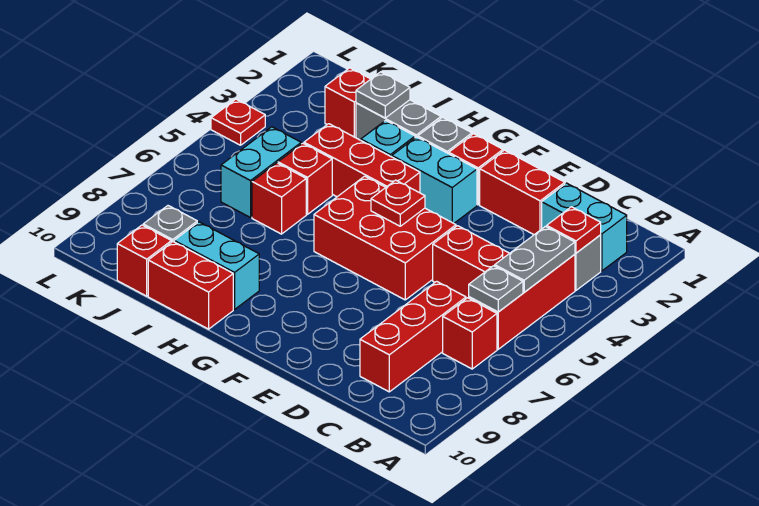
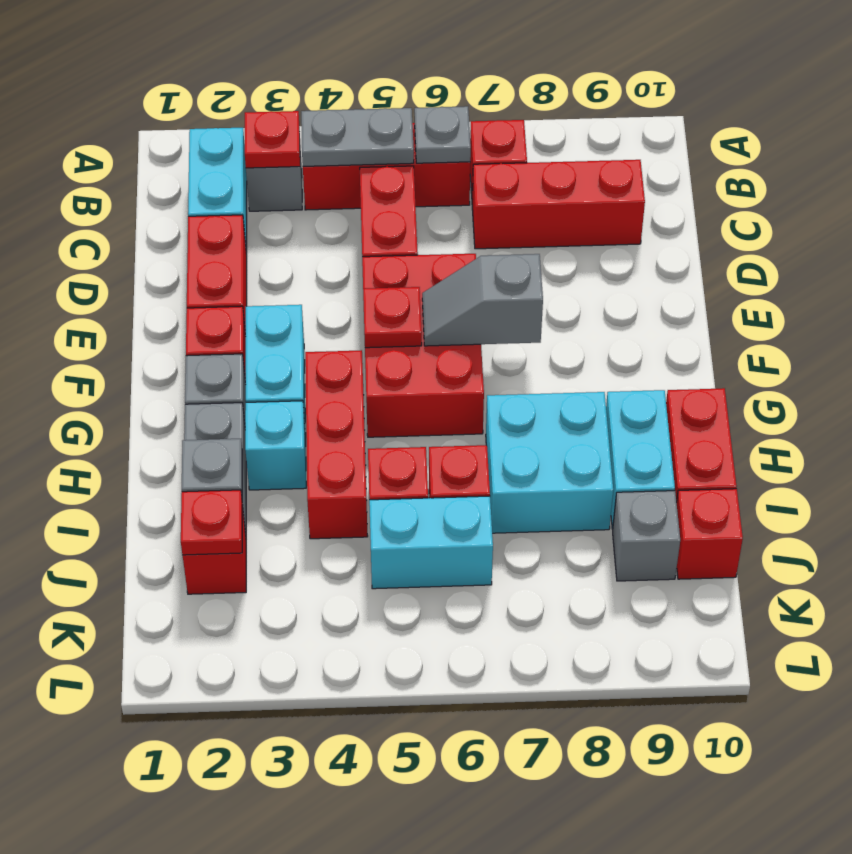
none -> grey slope F6:F7 level 2 top 7
none -> cyan brick H7:I8 level 1
red plate L4 level 1 -> red plate J2 level 2

